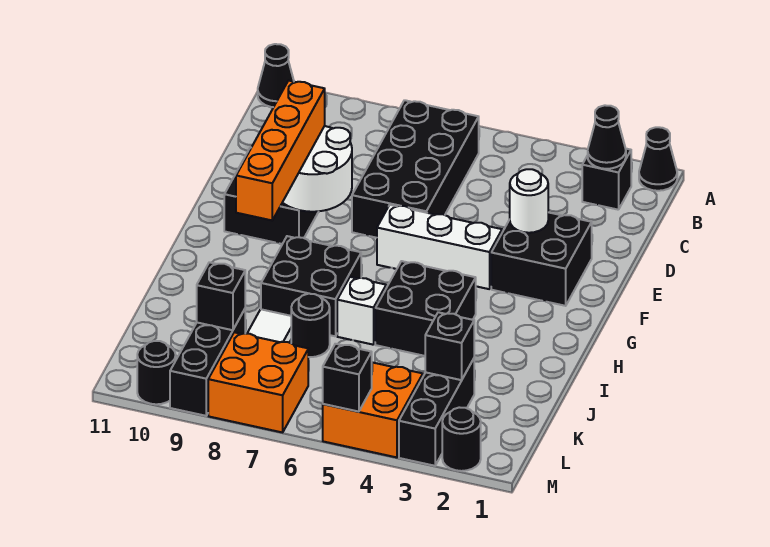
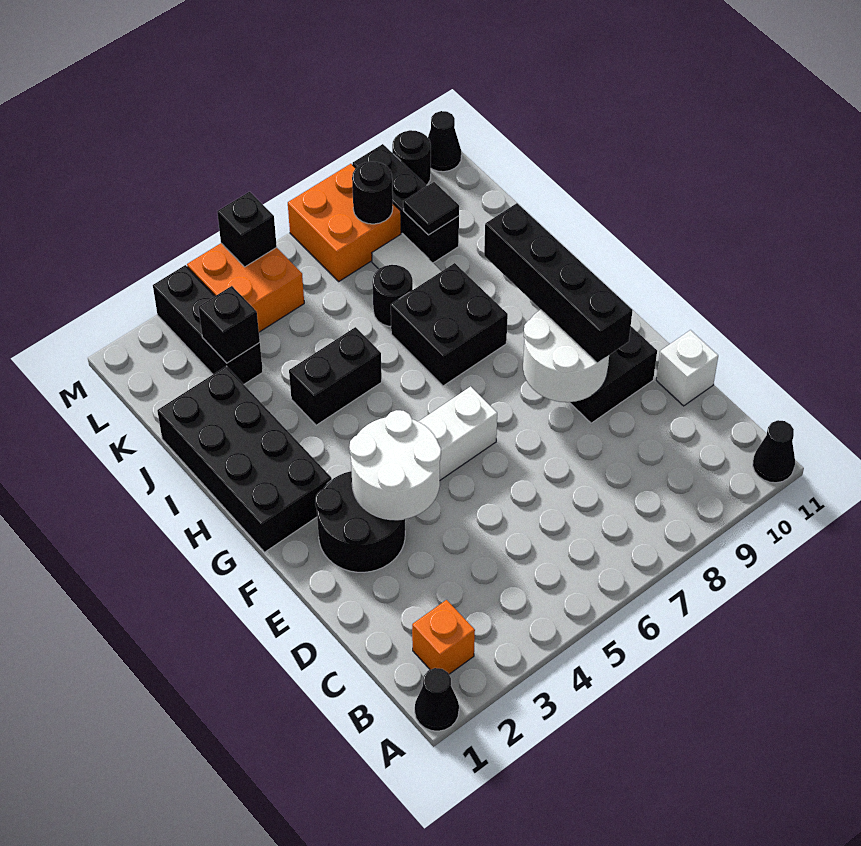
black brick B2 level 1 -> orange brick B2 level 1
black cone B2 level 2 -> black cone M11 level 1
black brick B6:E7 level 1 -> black brick G1:J2 level 1
black brick E2:F3 level 1 -> black round brick E2:F3 level 1
white round brick E3 level 2 -> white round brick E3:F4 level 2
orange brick E9:H9 level 3 -> black brick E9:H9 level 3
black brick H4:I5 level 1 -> black brick I4:I5 level 1
white brick I6 level 1 -> white brick D11 level 1
black brick K9 level 2 -> black tile K9 level 2
black round brick M2 level 1 -> black round brick L8 level 2

